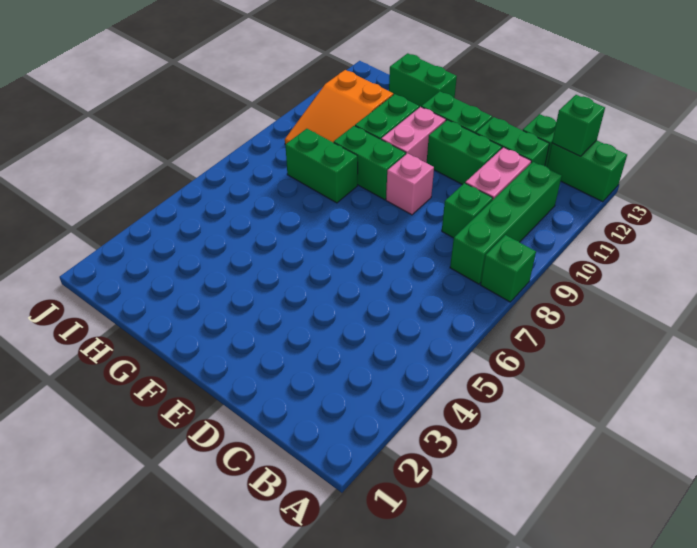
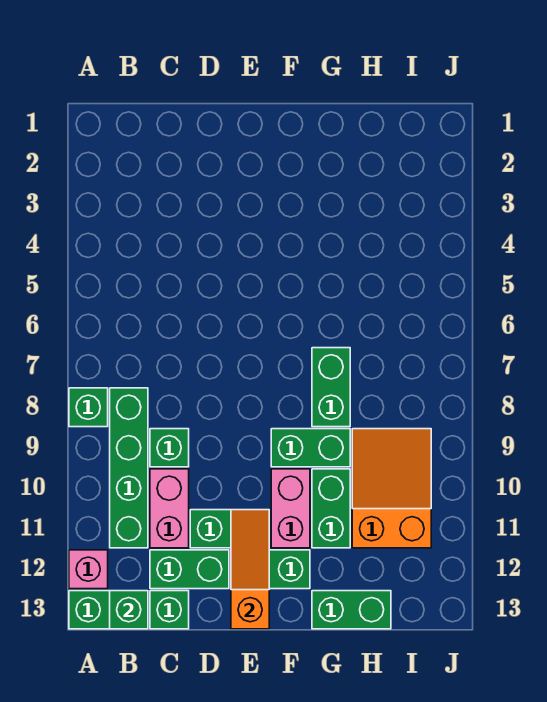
pink brick E9 level 1 -> pink brick A12 level 1
none -> orange slope E11:E13 level 2 top 13
green brick G8:H8 level 1 -> green brick G7:G8 level 1

